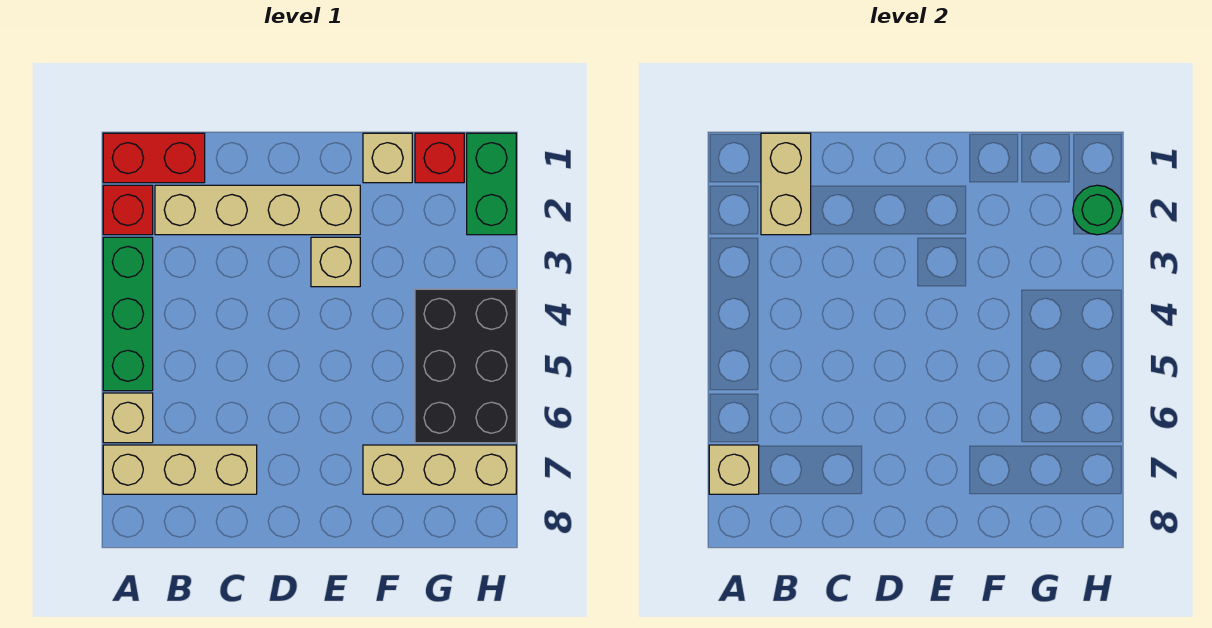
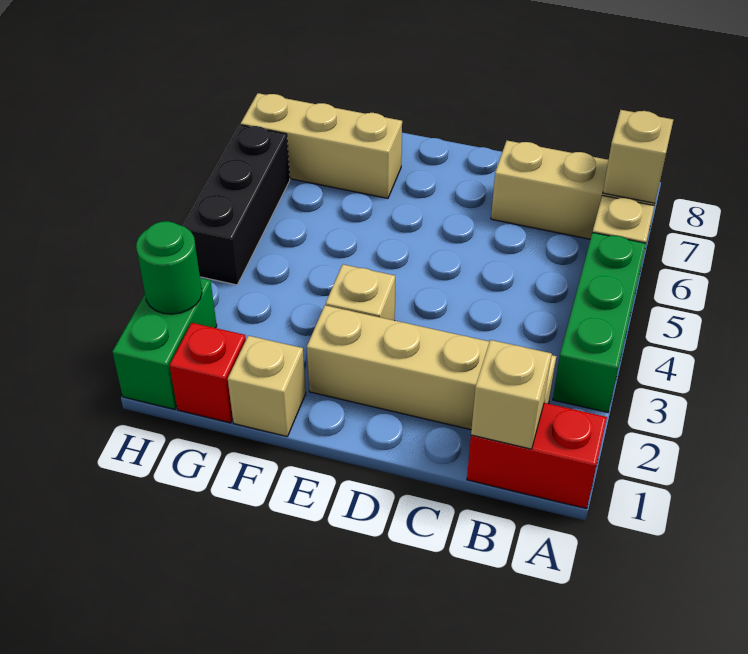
red brick A2 level 1 -> none
tan brick B1:B2 level 2 -> tan brick B1 level 2
black brick G4:H6 level 1 -> black brick H4:H6 level 1

